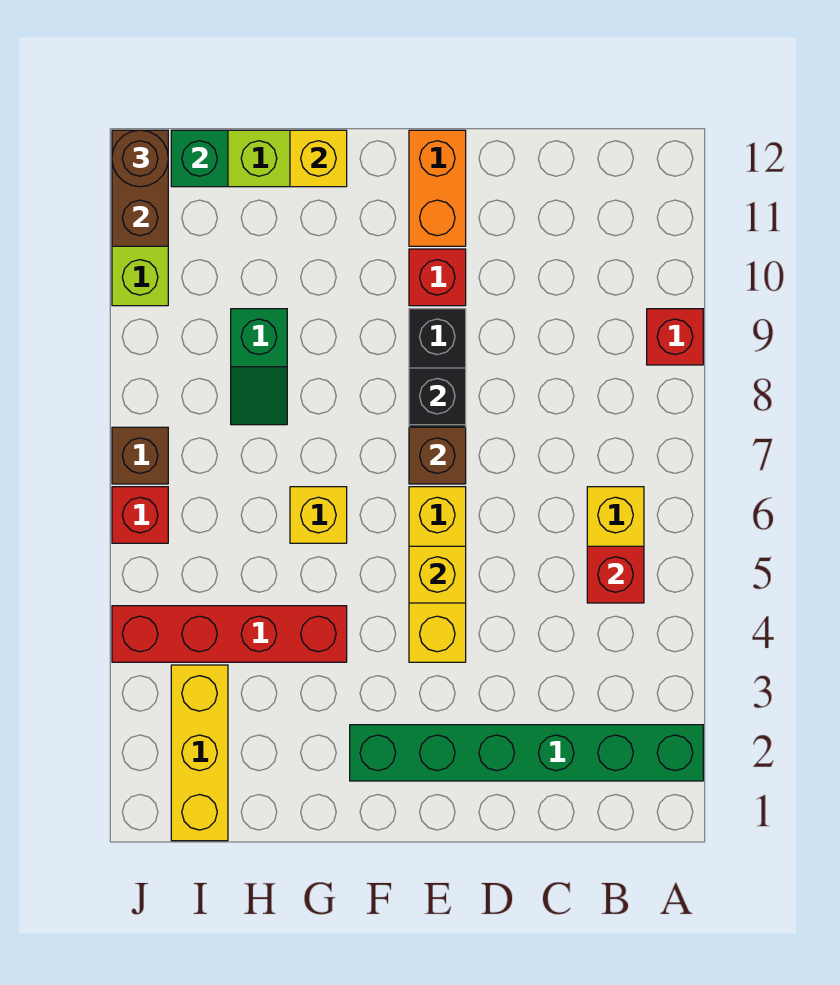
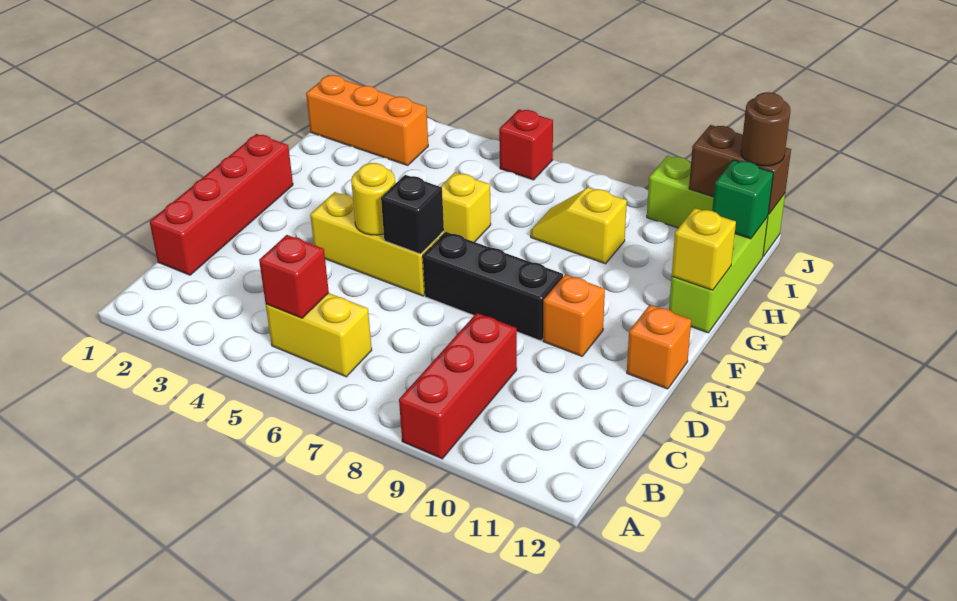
green brick A2:F2 level 1 -> none
red brick A9 level 1 -> red brick A9:C9 level 1
yellow brick E5 level 2 -> yellow round brick E5 level 2
brown brick E7 level 2 -> none
black brick E8 level 2 -> black brick E6 level 2
red brick E10 level 1 -> orange brick E10 level 1
orange brick E11:E12 level 1 -> orange brick E12 level 1
red brick G4:J4 level 1 -> red brick C1:F1 level 1
green slope H8:H9 level 1 top 9 -> yellow slope H8:H9 level 1 top 9
yellow brick I1:I3 level 1 -> orange brick I1:I3 level 1
brown brick J7 level 1 -> none

